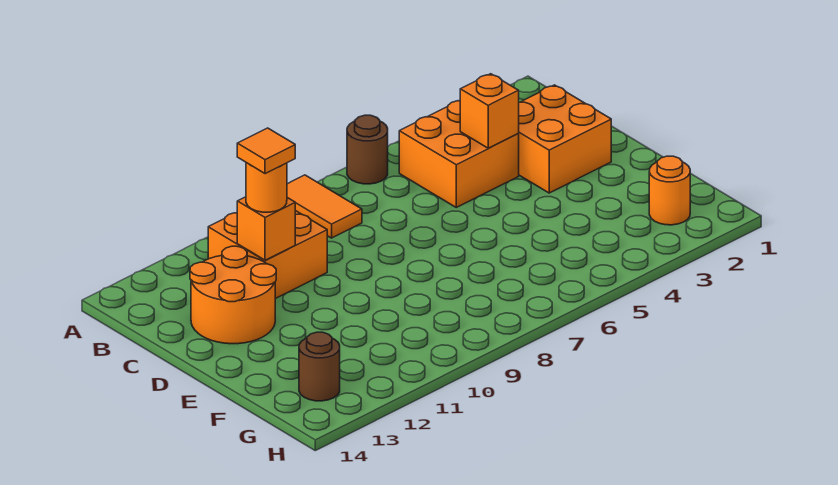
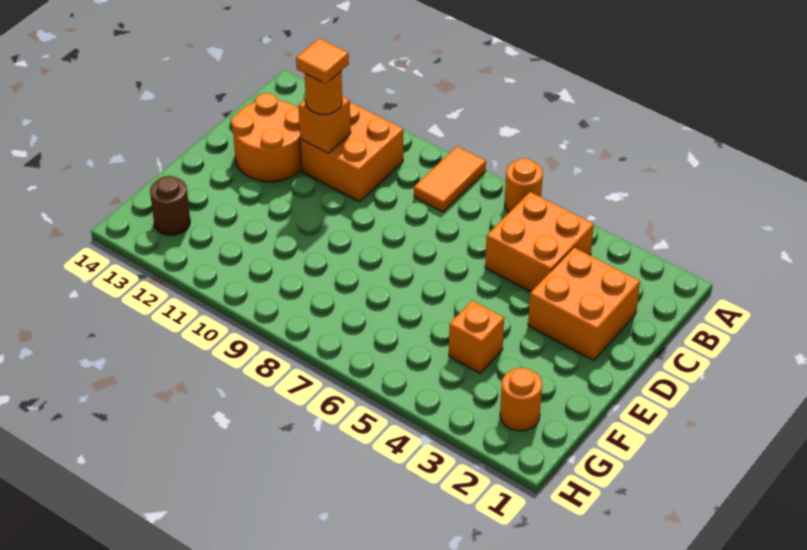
brown round brick A6 level 1 -> orange round brick A6 level 1
orange brick C4 level 2 -> orange brick F4 level 1

